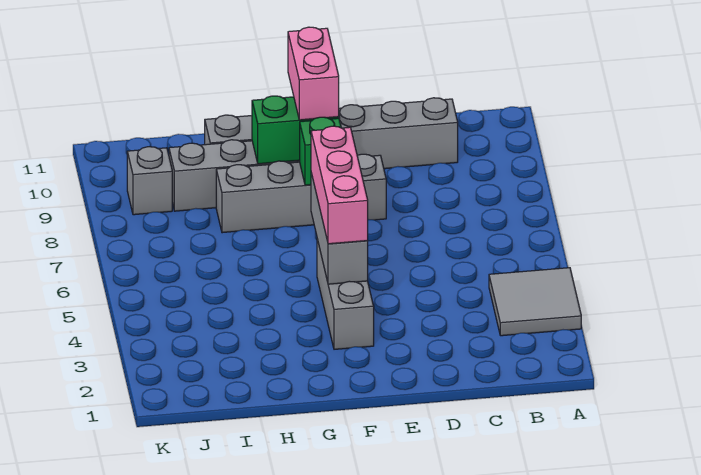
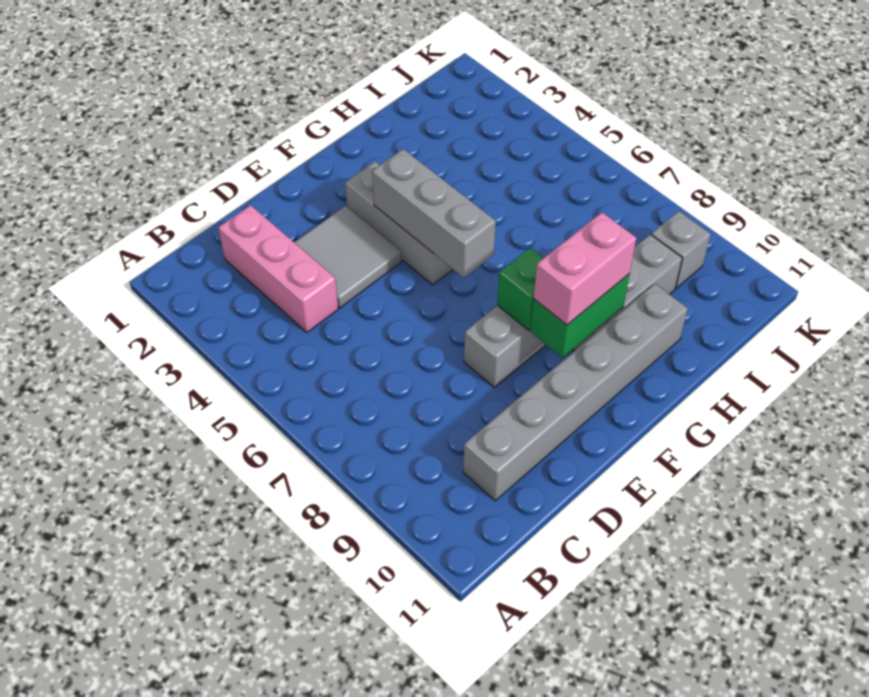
grey tile A3:B4 level 1 -> grey tile D3:E4 level 1
pink brick F4:F6 level 3 -> pink brick C2:C4 level 1
pink brick F9:F10 level 3 -> pink brick F9:G9 level 3

